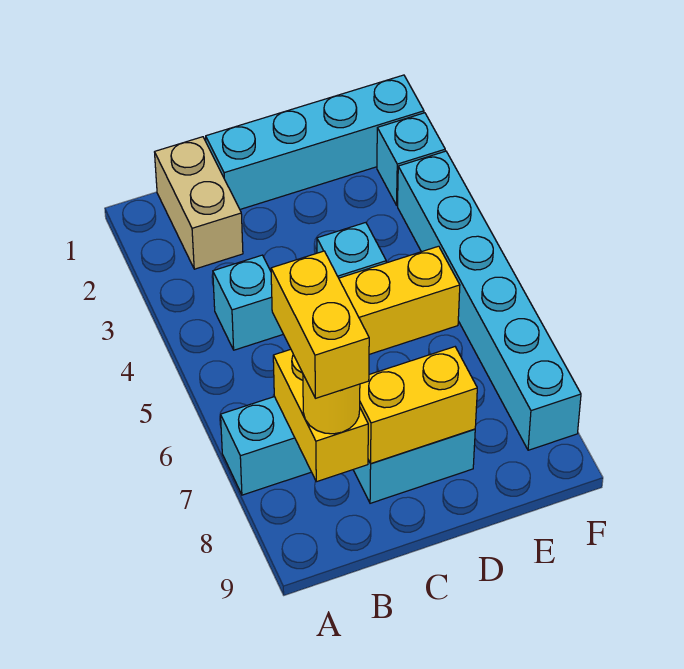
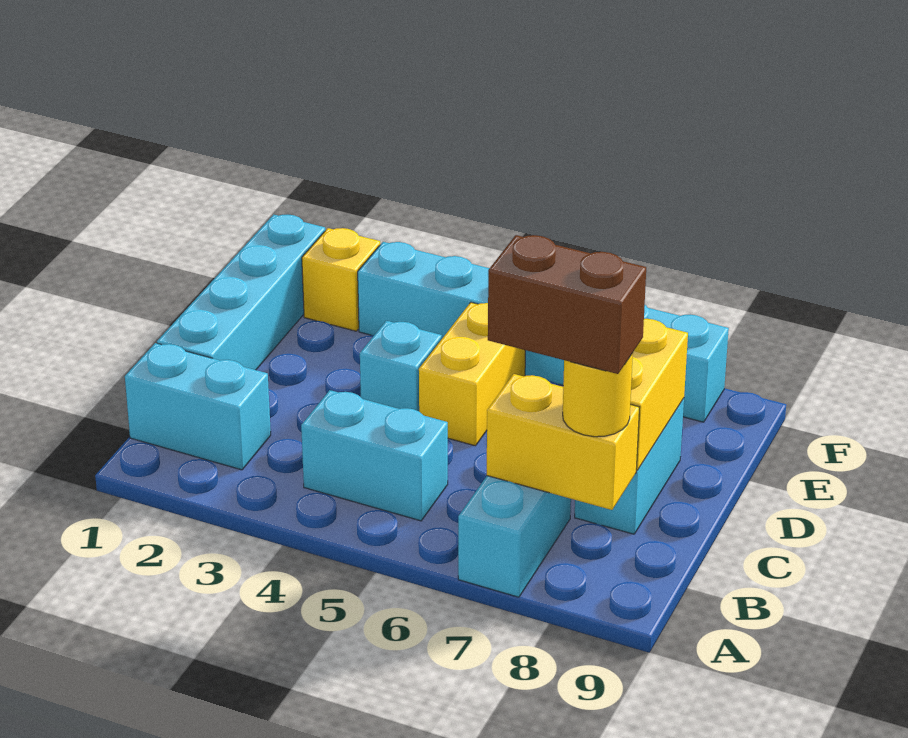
tan brick B1:B2 level 1 -> cyan brick B1:B2 level 1
cyan brick B4 level 1 -> cyan brick B4:B5 level 1
yellow brick B7:B8 level 4 -> brown brick B7:B8 level 4
cyan brick F2 level 1 -> yellow brick F2 level 1

